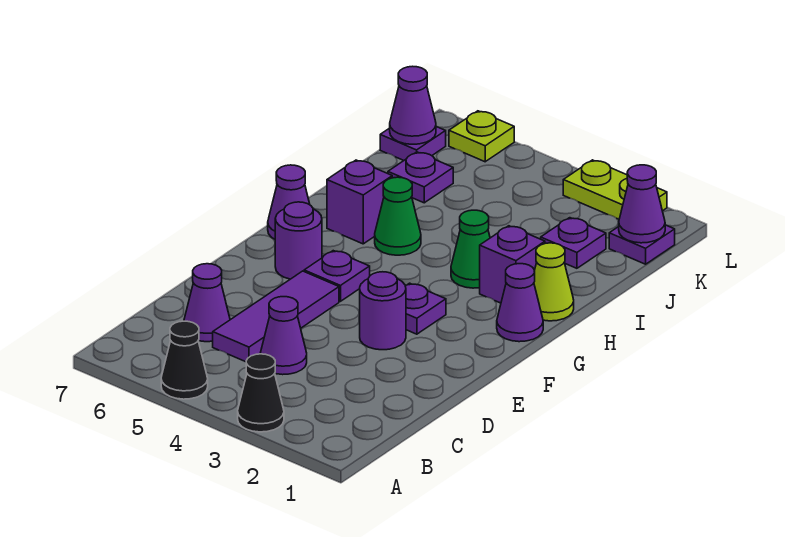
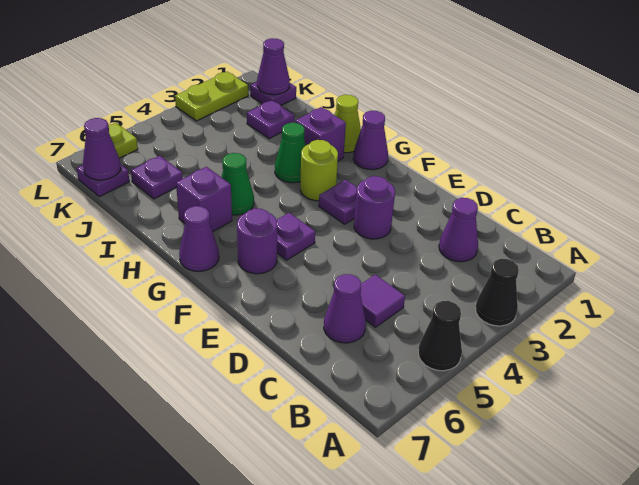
purple cone C4 level 1 -> purple cone C2 level 1
purple tile C5:E5 level 1 -> purple tile C5 level 1
none -> lime round brick G3 level 1

